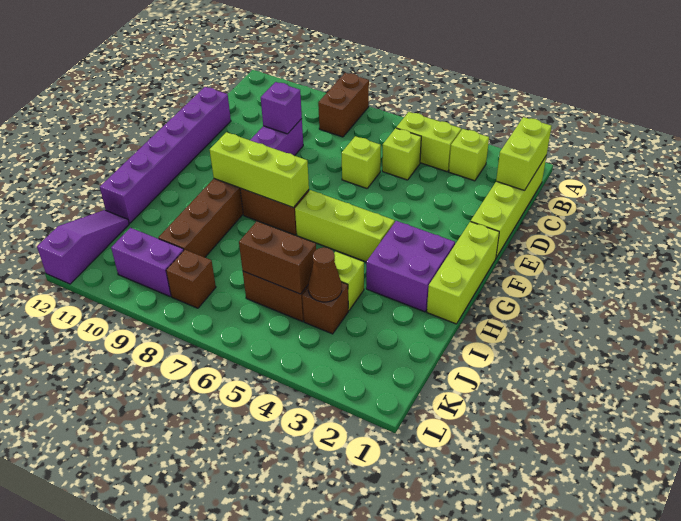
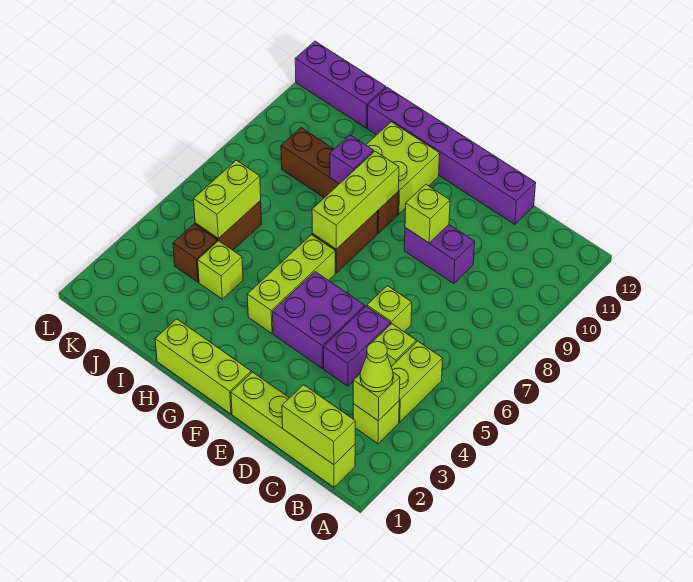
brown brick A8:B8 level 1 -> none
none -> lime brick B3 level 2
none -> lime cone B3 level 3
purple brick D9 level 2 -> purple brick H9 level 2
none -> lime brick E9 level 2
purple brick G2:H3 level 1 -> purple brick E4:F5 level 1
none -> lime brick G10:H11 level 1
brown cone J4 level 2 -> none
brown brick J5:J6 level 2 -> lime brick J5:J6 level 2
purple slope J12:L12 level 1 top L -> purple brick J12:L12 level 1
brown brick K8 level 1 -> none
purple brick K9:K10 level 1 -> purple brick D4:D5 level 1

